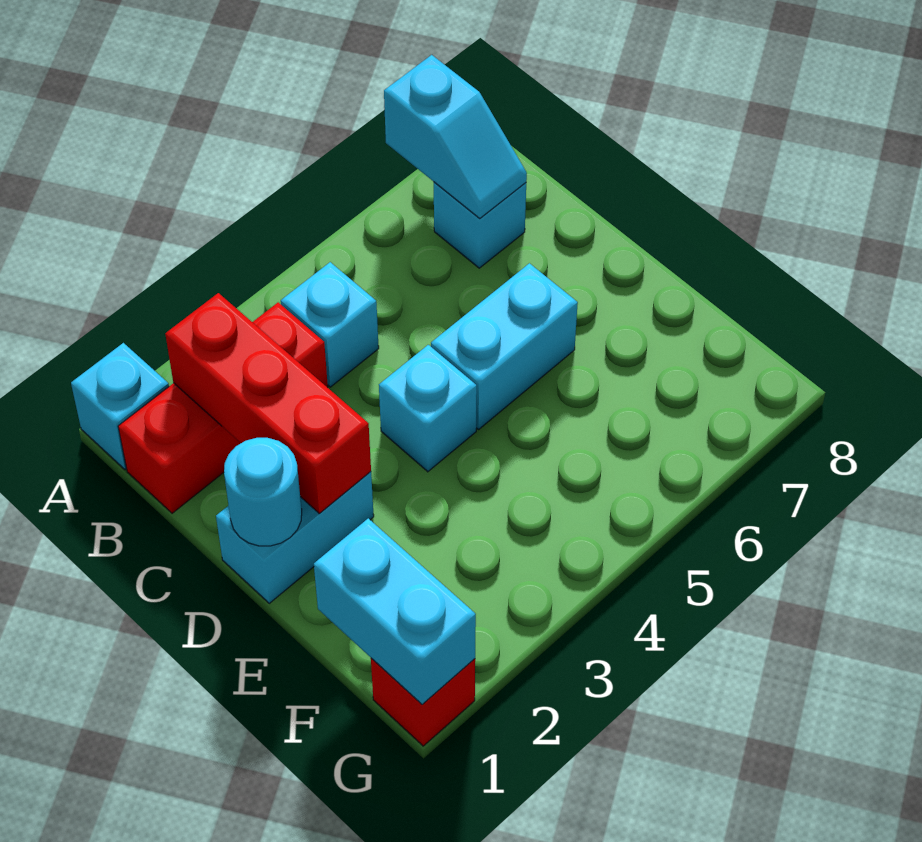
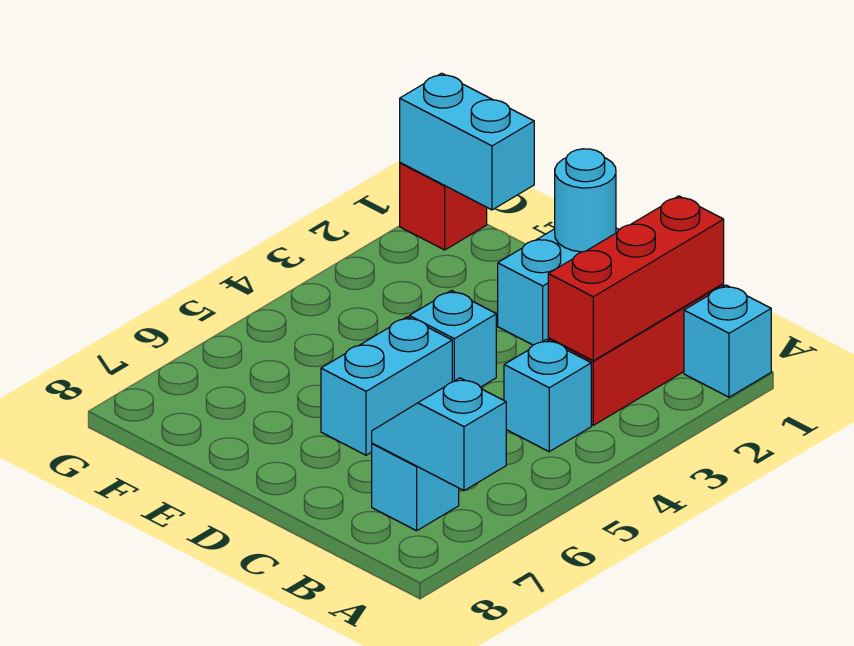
red brick B2:D2 level 2 -> red brick B1:B3 level 2

